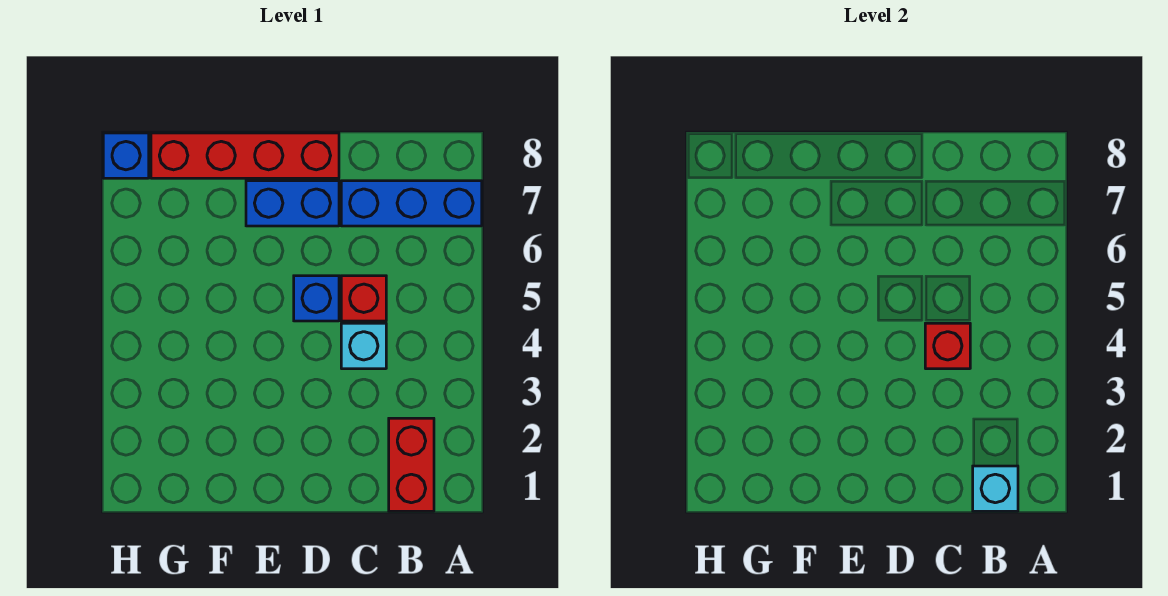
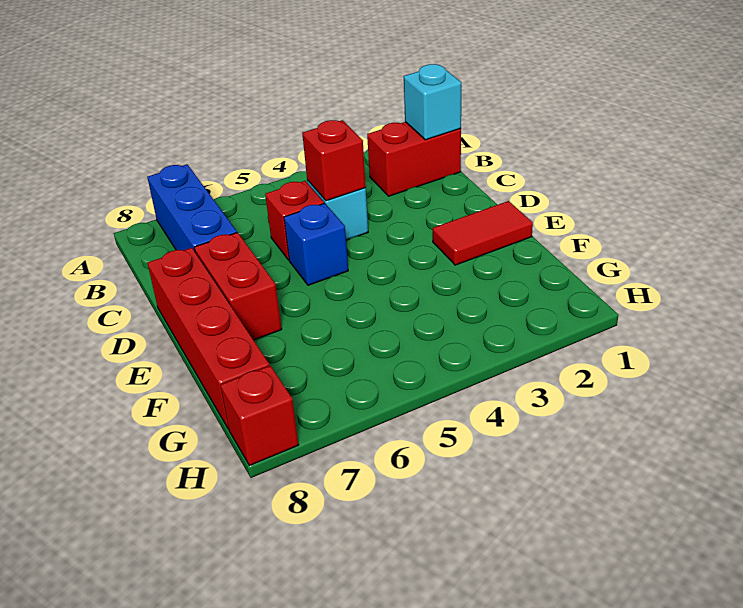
blue brick D7:E7 level 1 -> red brick D7:E7 level 1
none -> red tile E1:E2 level 1
blue brick H8 level 1 -> red brick H8 level 1

